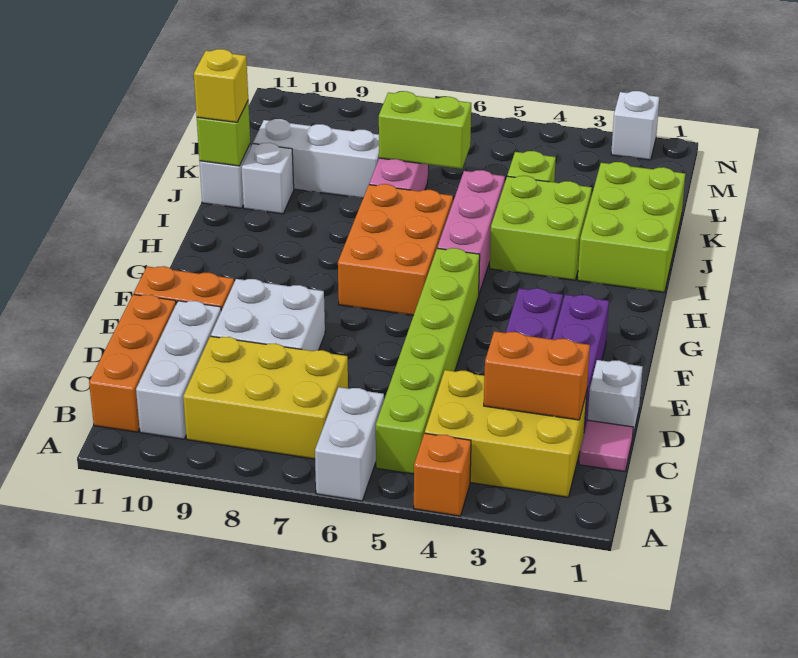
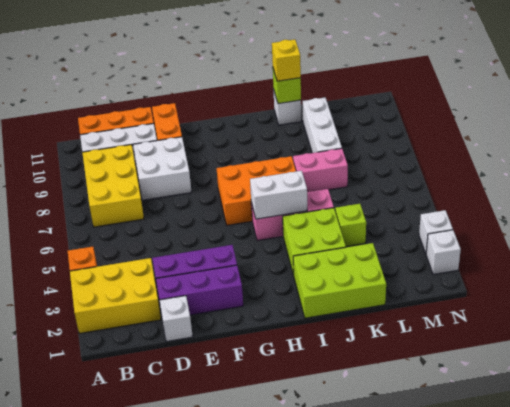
white brick A6:B6 level 1 -> white brick H5:I5 level 2
yellow brick B2:C4 level 1 -> yellow brick A2:C3 level 1
lime brick B5:G5 level 1 -> none
pink tile C1 level 1 -> none
orange brick C2:C3 level 2 -> none
white brick J10 level 1 -> white brick N3 level 1
lime brick K6:K7 level 2 -> none

